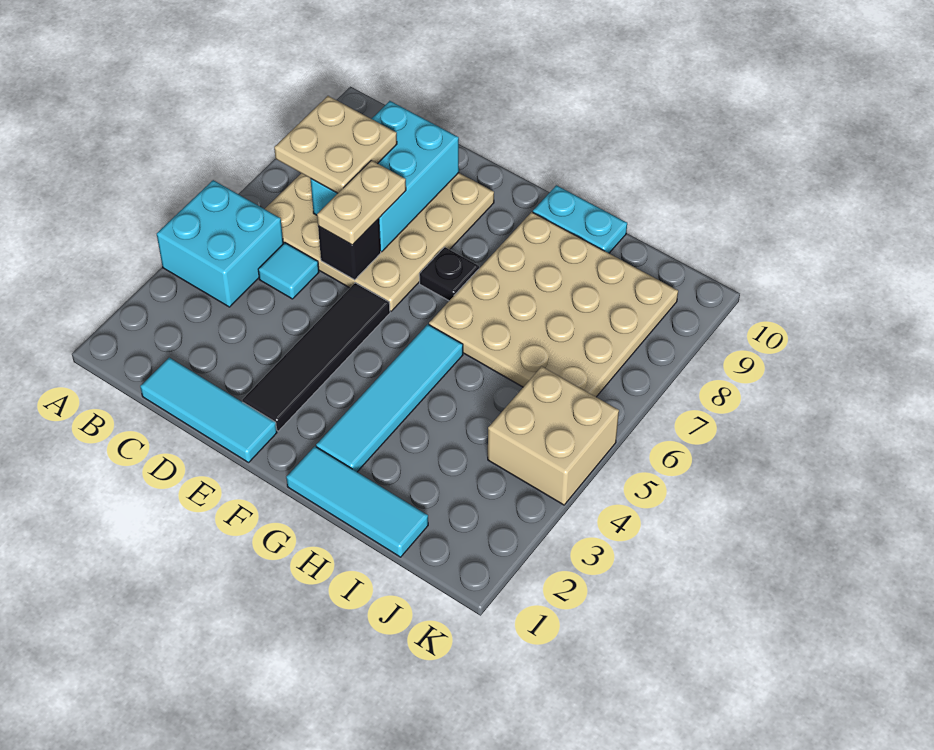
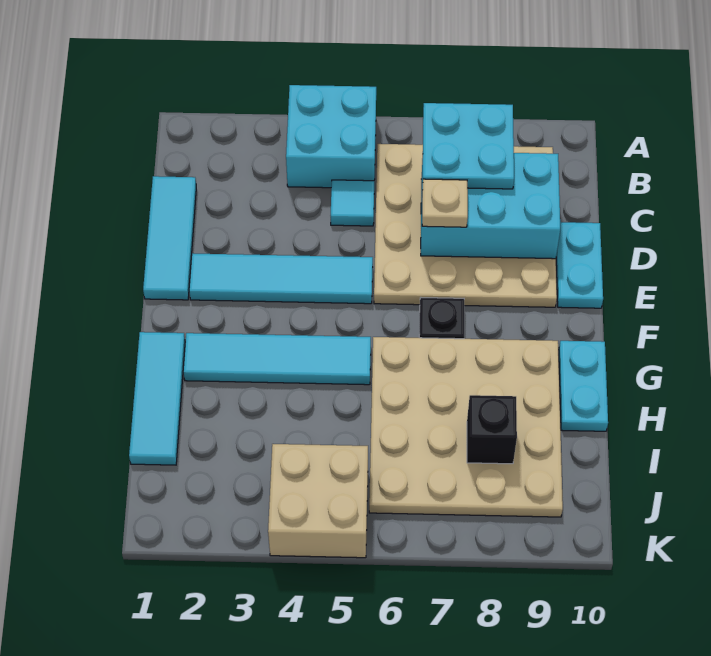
tan plate B7:C8 level 3 -> cyan plate B7:C8 level 3
black brick D6 level 2 -> black brick I8 level 2
tan plate D6:D7 level 3 -> tan plate D7 level 3
none -> cyan plate D10:E10 level 1
black tile E2:E5 level 1 -> cyan tile E2:E5 level 1

